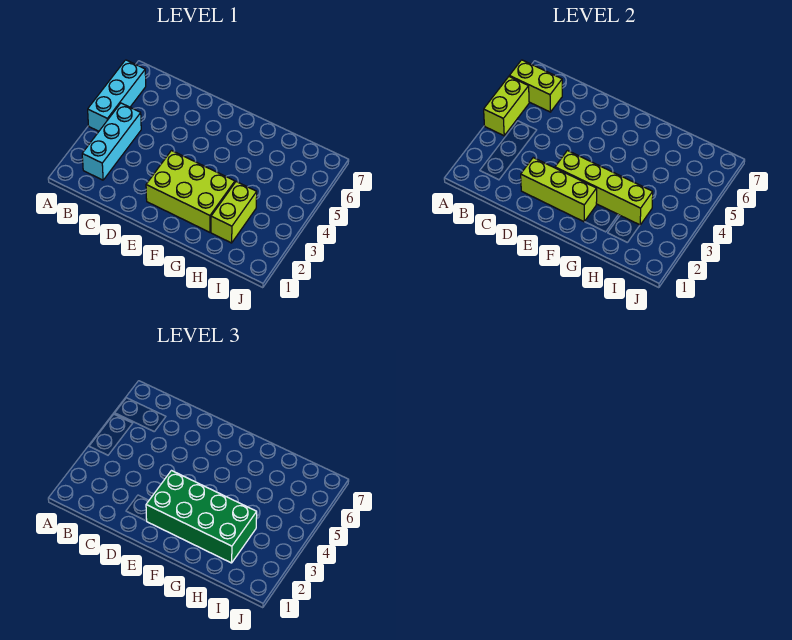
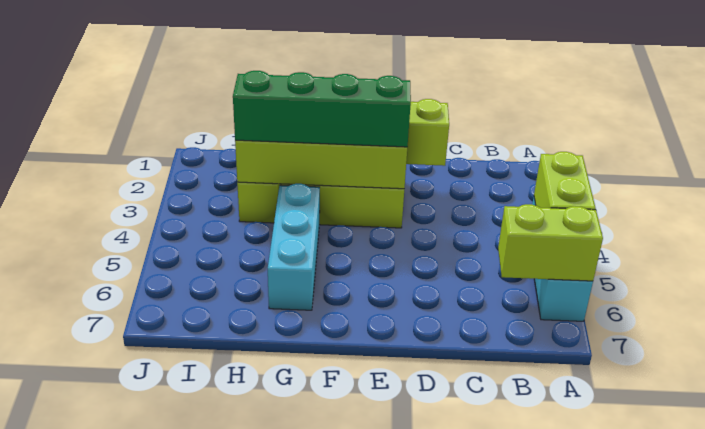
cyan brick B2:B4 level 1 -> cyan brick G4:G6 level 1
green brick E2:H3 level 3 -> green brick E3:H3 level 3

